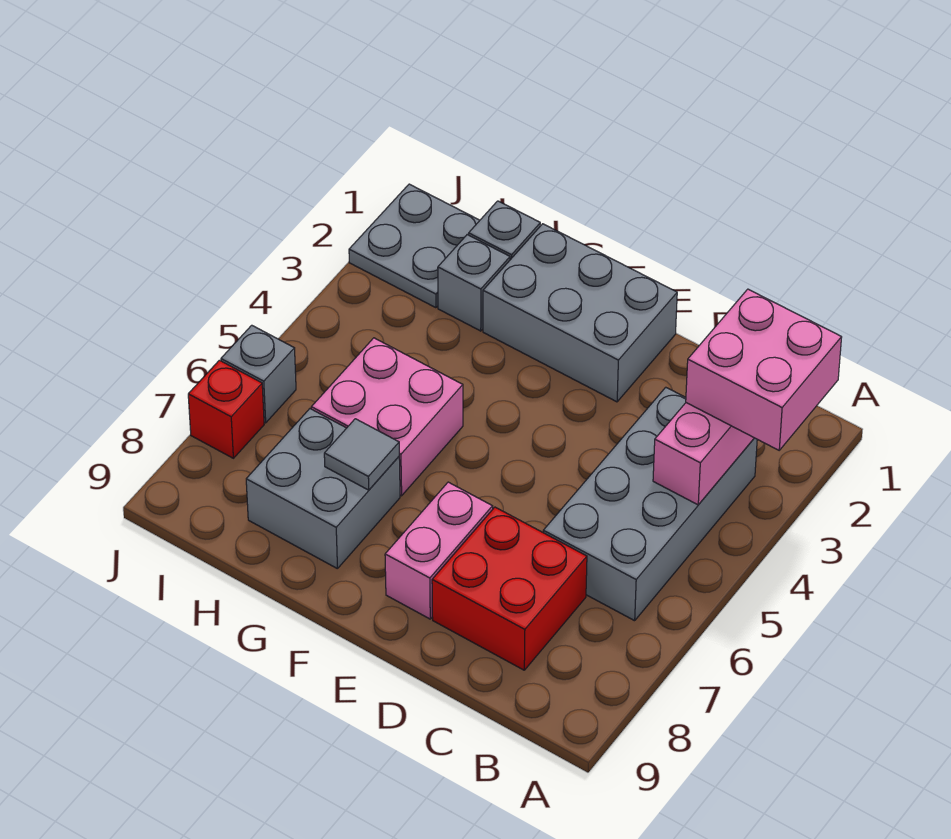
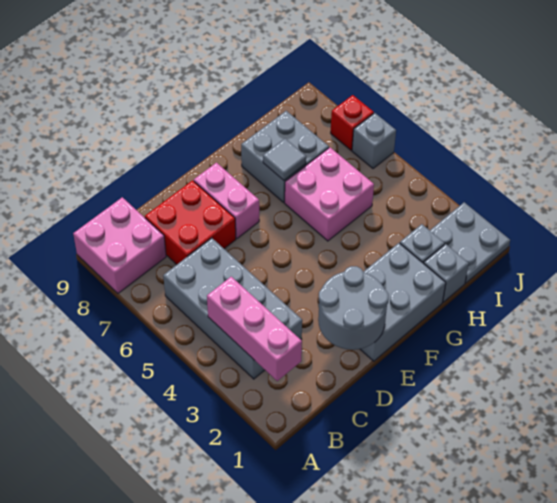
pink brick A2:B3 level 3 -> pink brick A8:B9 level 1
none -> grey round brick D1:E2 level 2

